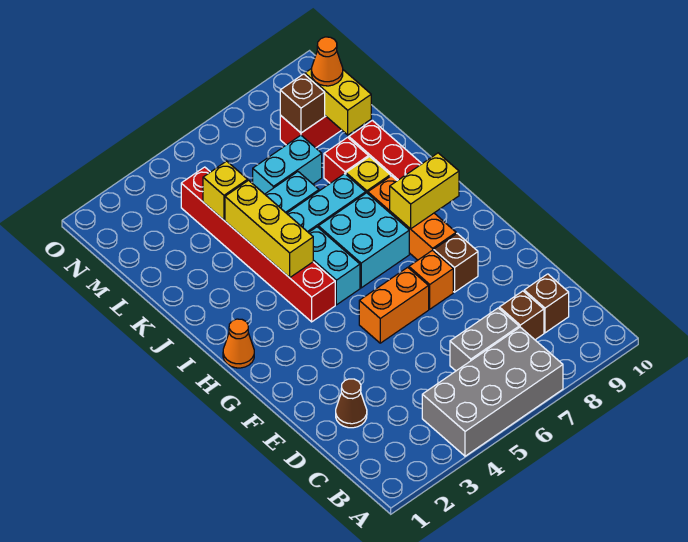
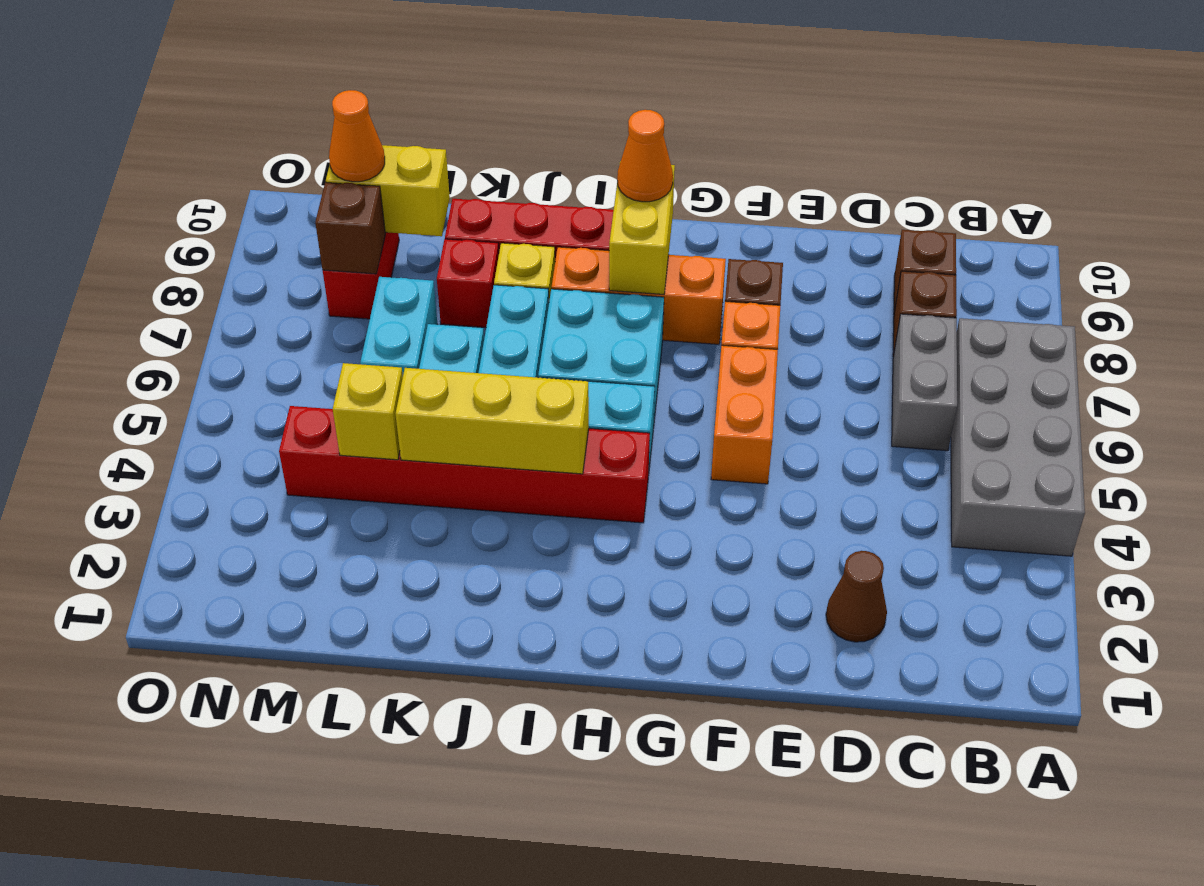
orange cone H1 level 1 -> orange cone H9 level 3

